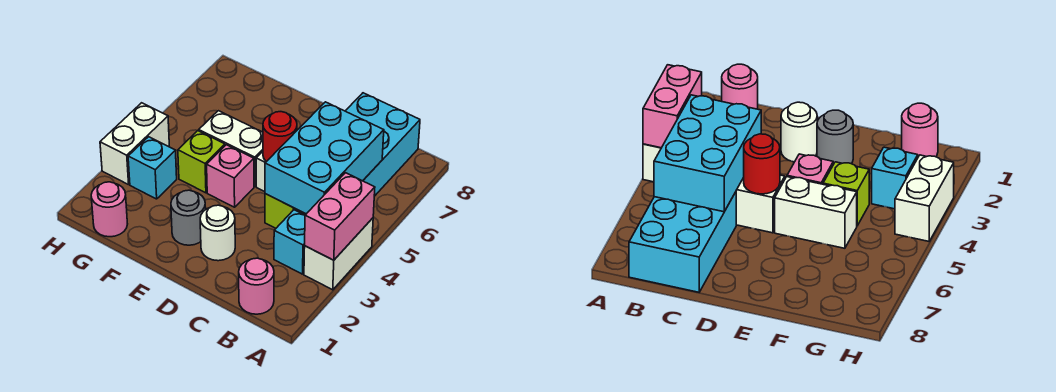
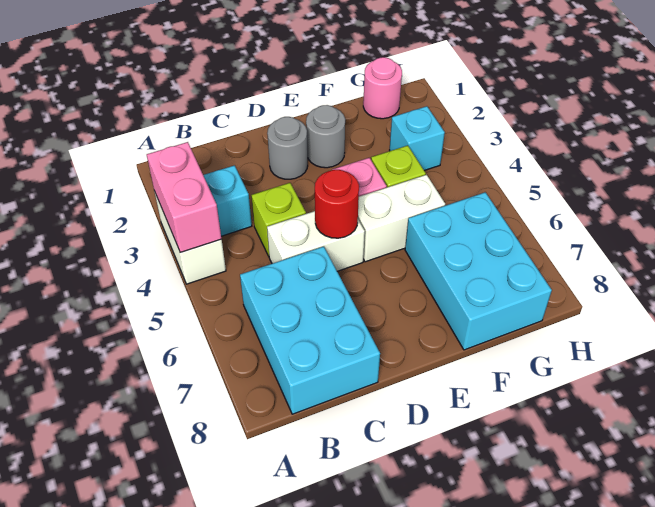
pink round brick B1 level 1 -> none
cyan brick B4:C6 level 2 -> cyan brick F6:G8 level 1
white round brick D2 level 1 -> grey round brick D2 level 1
white brick H3:H4 level 1 -> none

